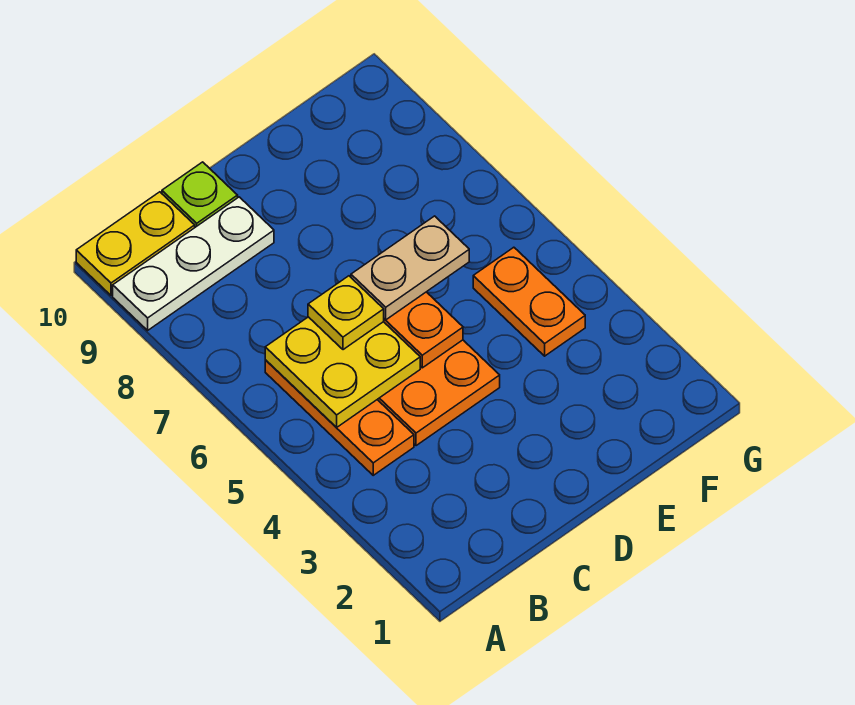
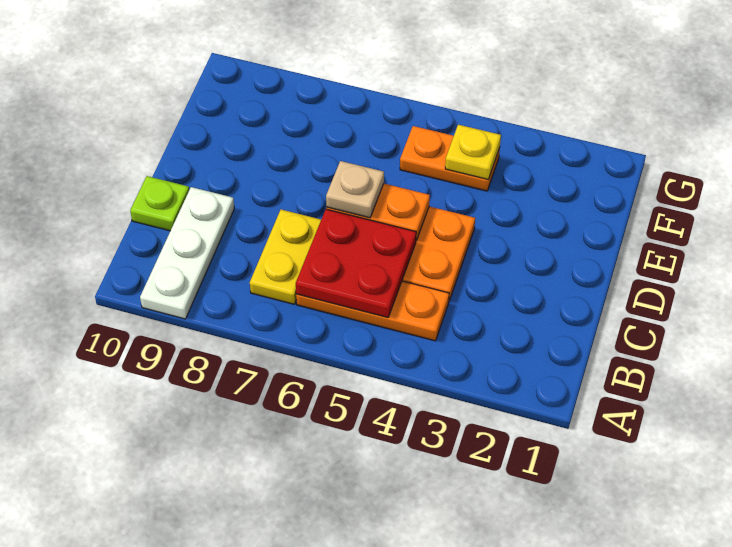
yellow plate A10:B10 level 1 -> yellow plate B7:C7 level 1
yellow plate B5:C6 level 2 -> red plate B5:C6 level 2
yellow plate C6 level 3 -> yellow plate F4 level 2
tan plate D6:E6 level 3 -> tan plate D6 level 3

